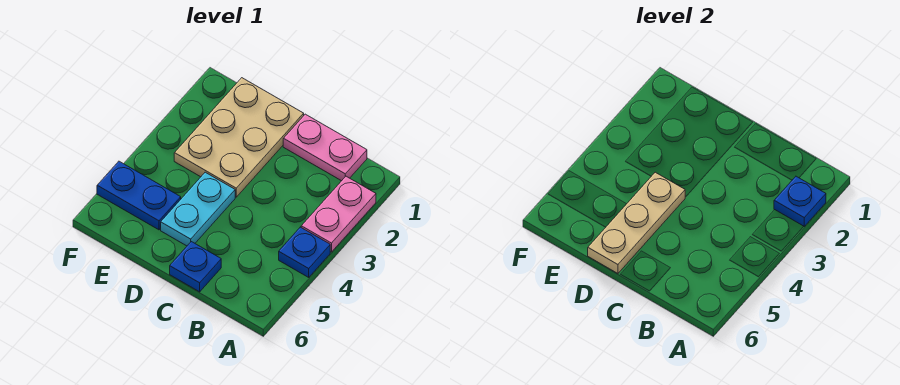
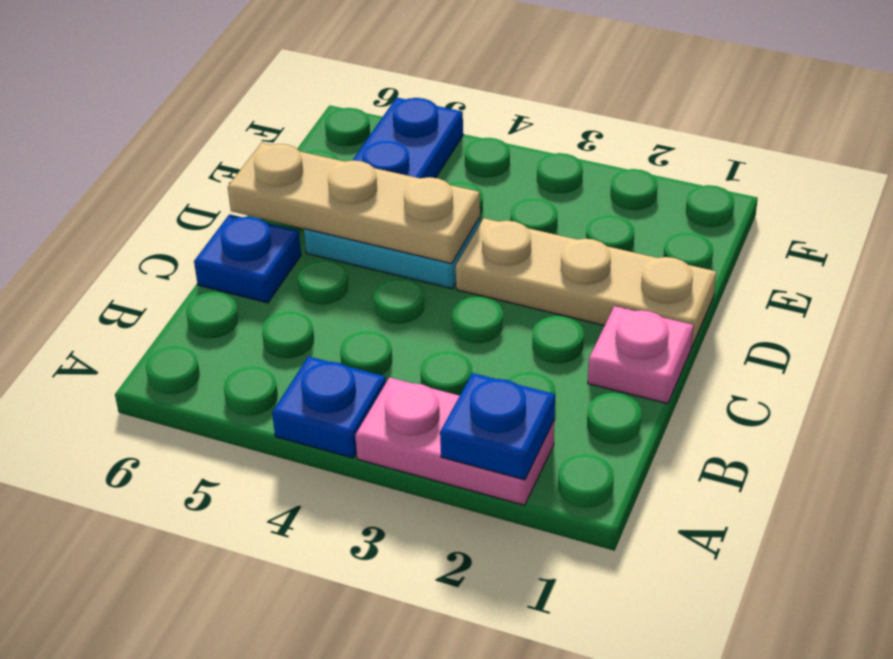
pink plate B1:C1 level 1 -> pink plate C1 level 1
tan plate D1:E3 level 1 -> tan plate D1:D3 level 1

